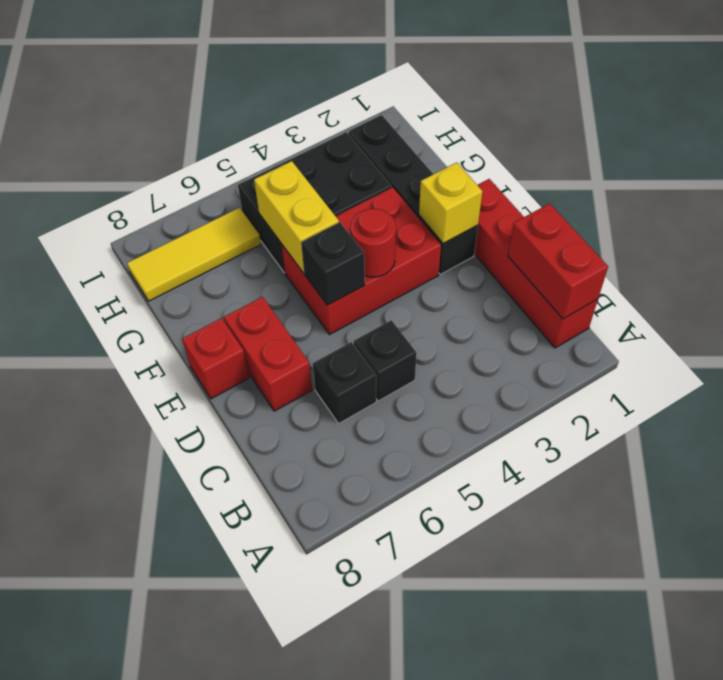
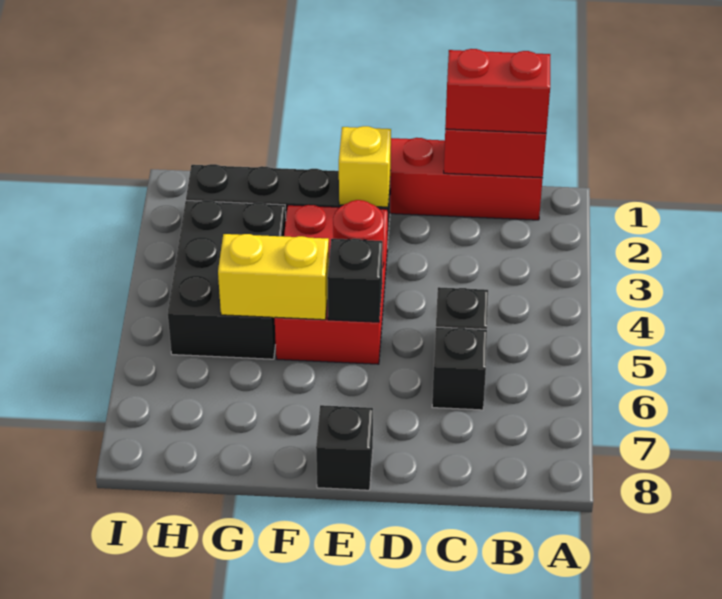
red brick D7:E7 level 1 -> red brick B1:C1 level 3
red brick E8 level 1 -> black brick E8 level 1
yellow tile H6:H8 level 1 -> none

